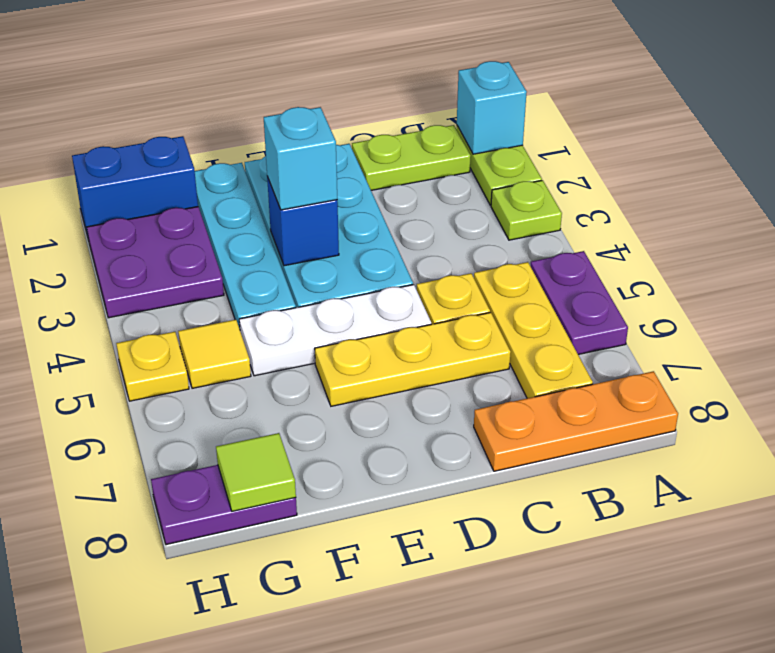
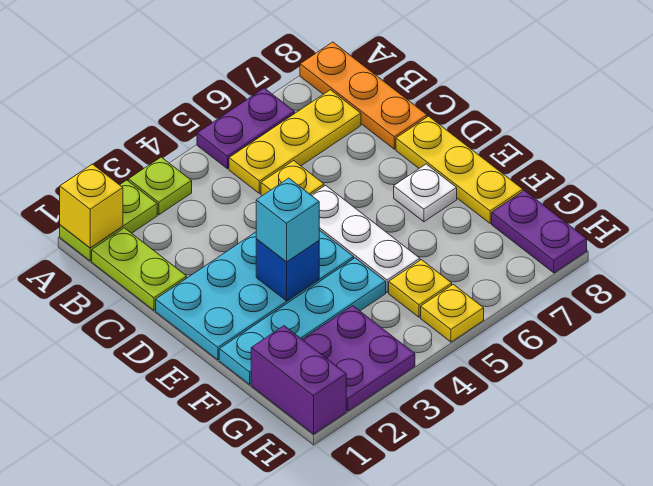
cyan brick A1 level 2 -> yellow brick A1 level 2
yellow plate C6:E6 level 1 -> yellow plate D8:F8 level 1
none -> white plate E7 level 1
blue brick G1:H1 level 1 -> purple brick G1:H1 level 1
yellow tile G5 level 1 -> yellow plate G5 level 1
lime tile G8 level 2 -> none

